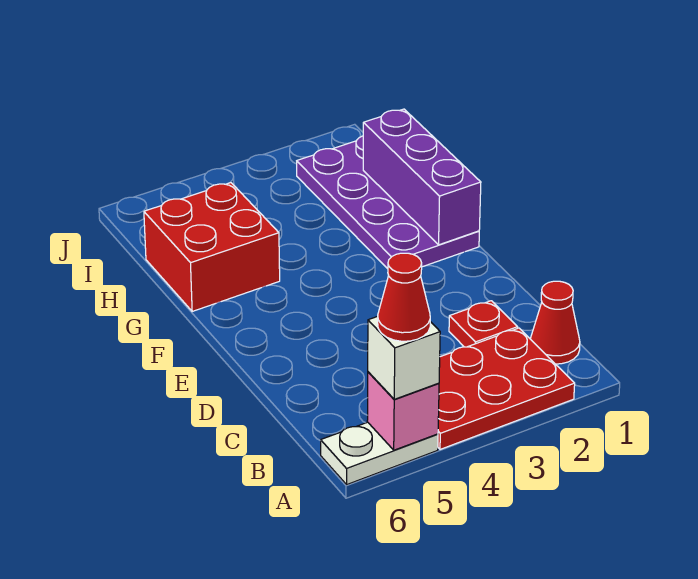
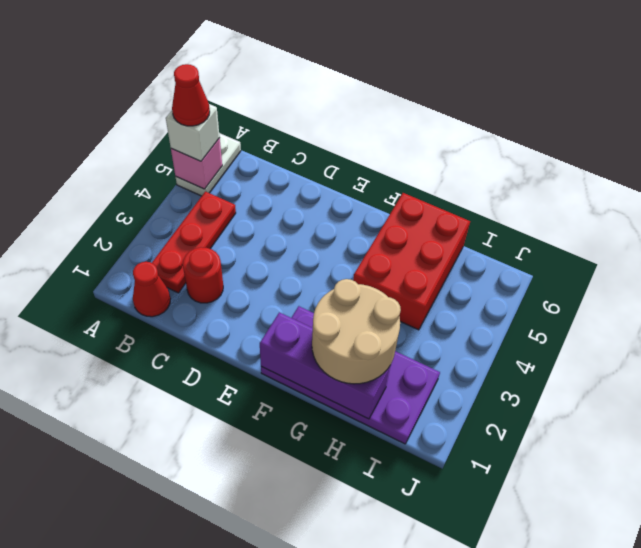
red plate A2:B4 level 1 -> red plate B2:B4 level 1
red plate C2 level 1 -> red round brick C2 level 1
none -> tan round brick G1:H2 level 3
red brick G5:H6 level 1 -> red brick G4:H6 level 1

